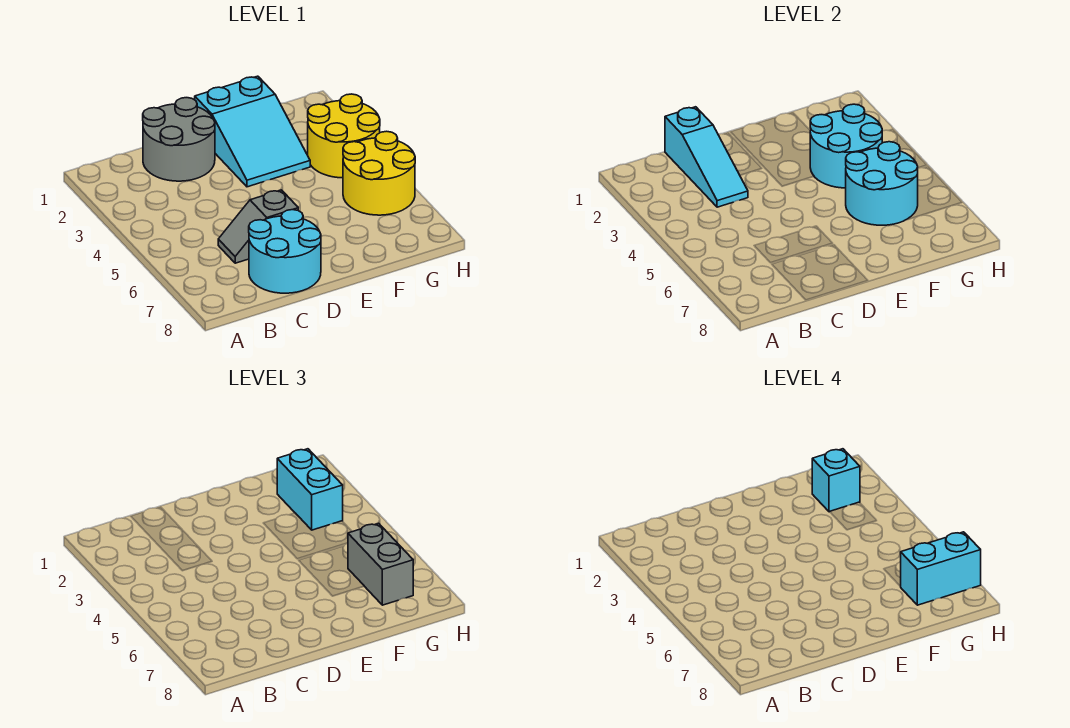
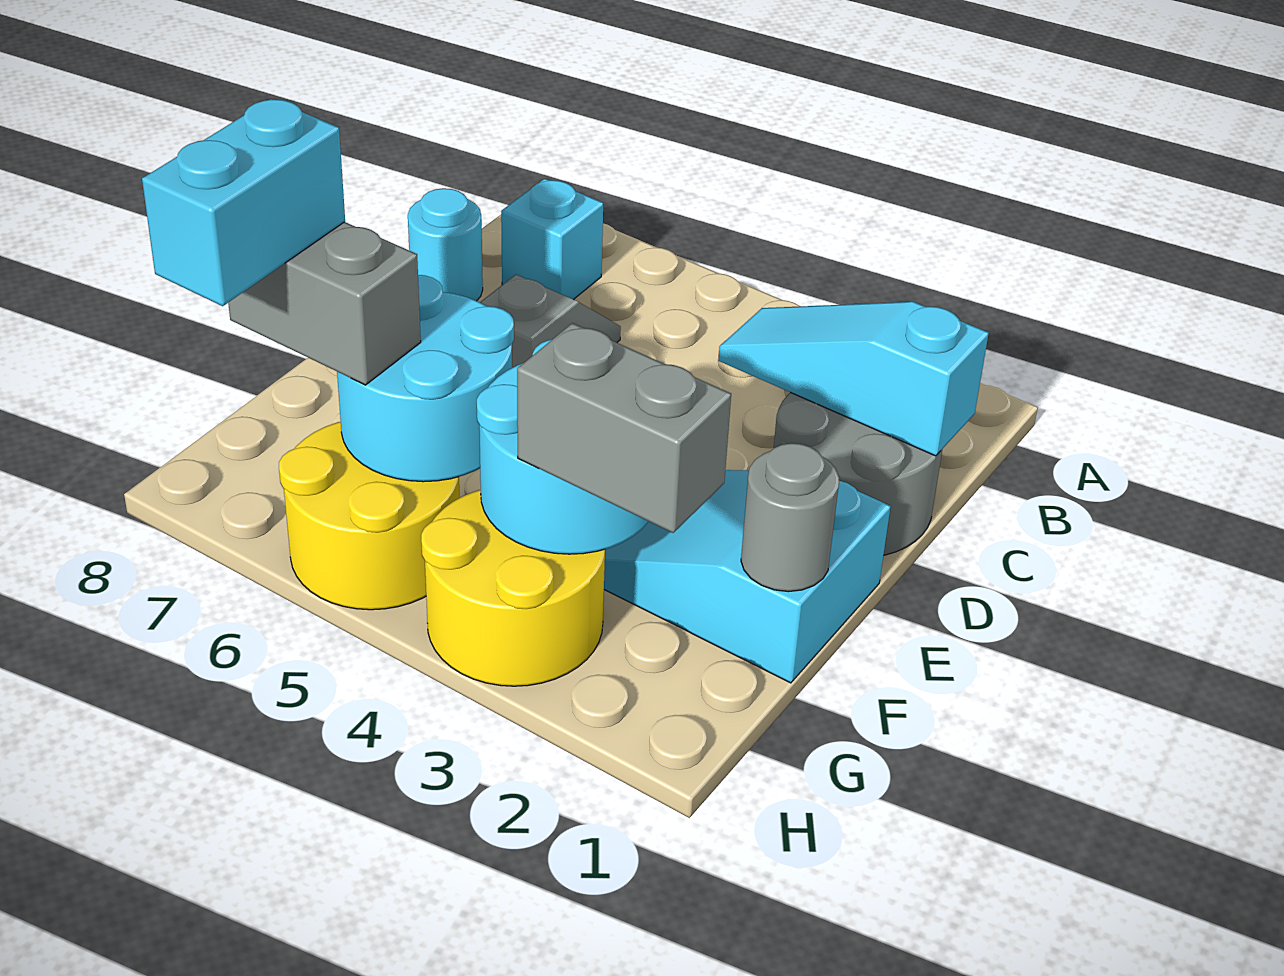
cyan round brick C7:D8 level 1 -> cyan round brick C8 level 1
none -> grey round brick F1 level 2
cyan brick G2:G3 level 3 -> grey brick G2:G3 level 3
cyan brick G2 level 4 -> cyan brick B7 level 1

